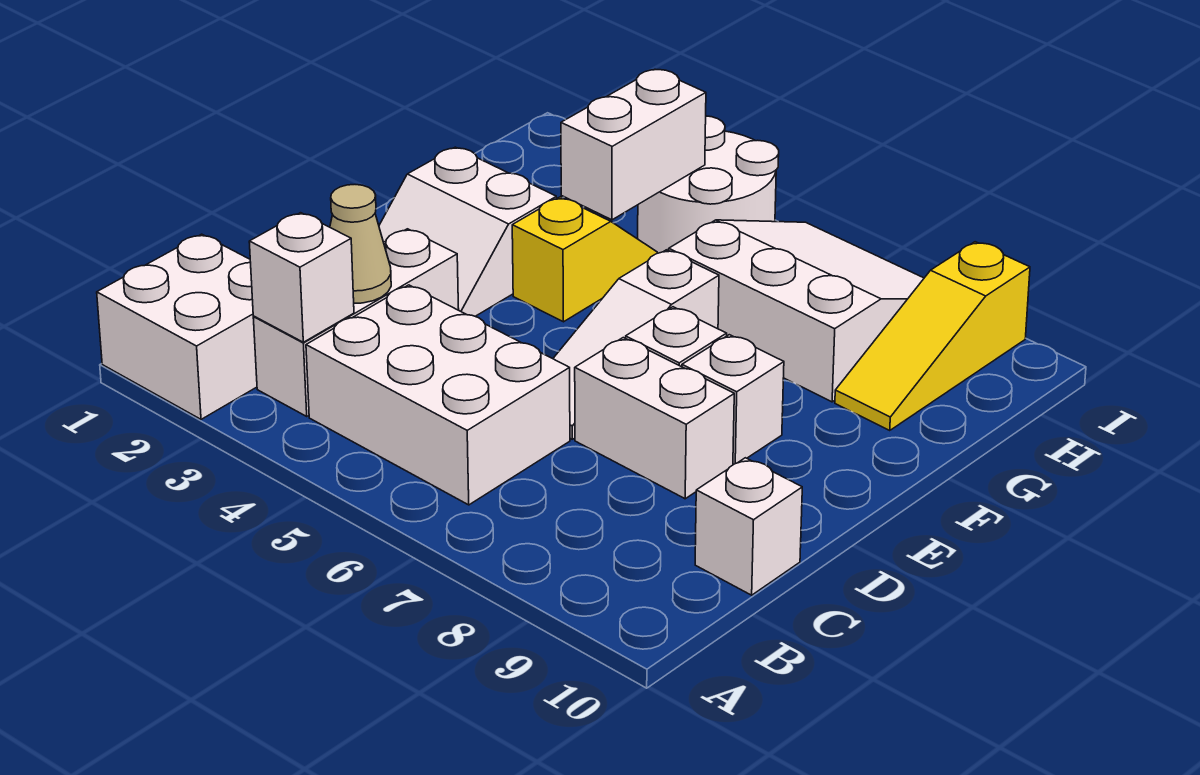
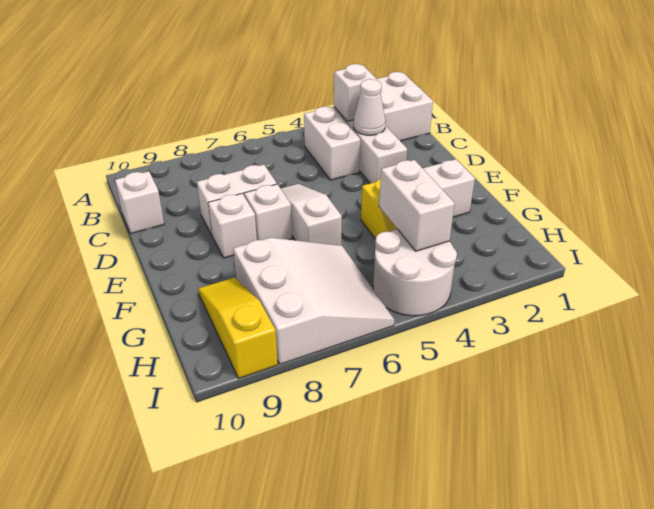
white brick B4:C6 level 1 -> white brick B4:C4 level 1
tan cone C3 level 2 -> white cone C3 level 2
white slope G6:I8 level 1 top G -> white slope G6:I8 level 1 top 8

